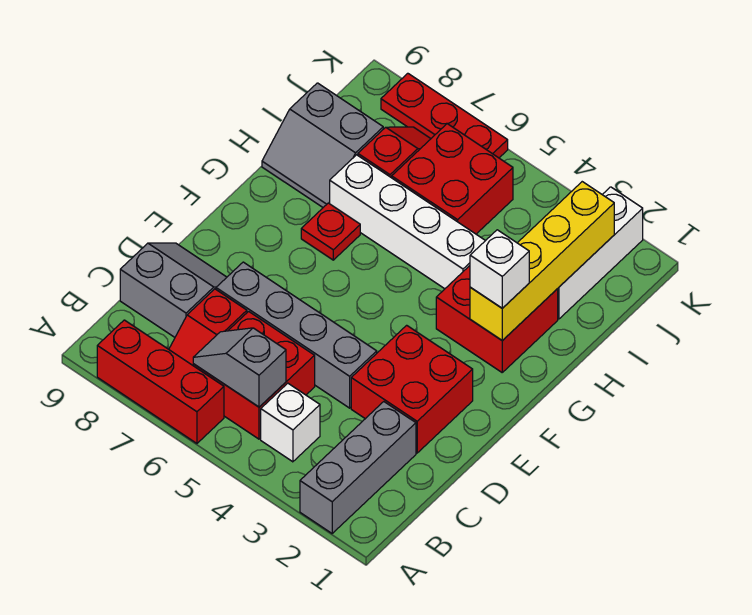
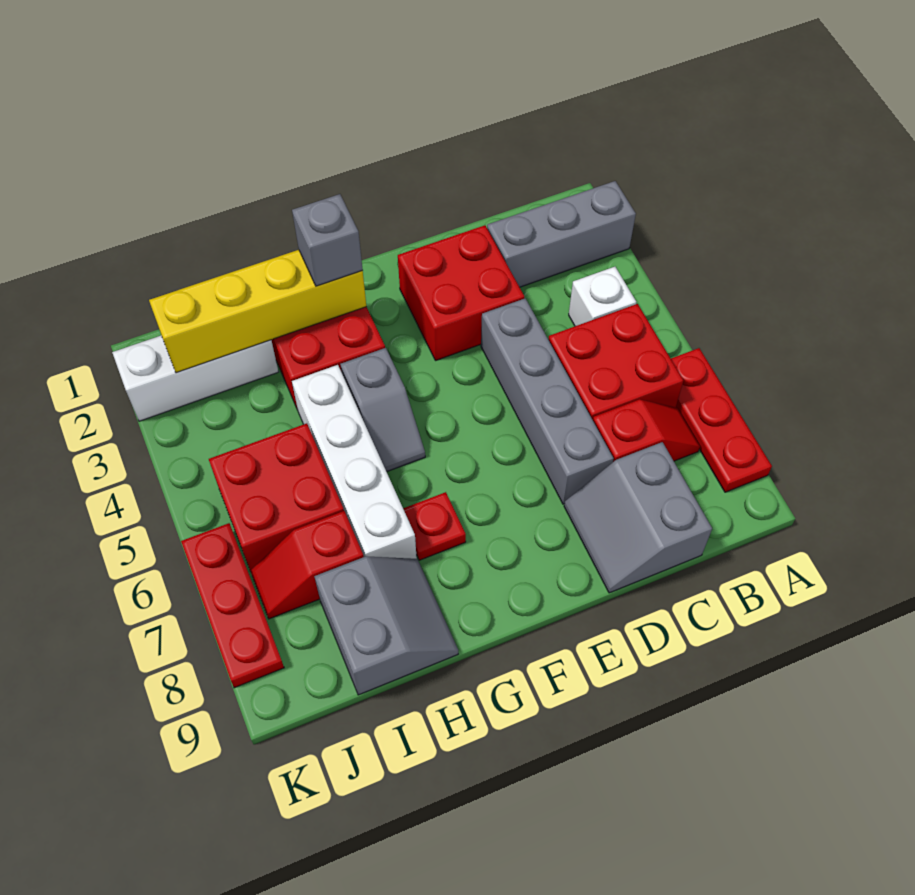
red brick A6:A8 level 1 -> red plate A6:A8 level 1
grey slope B5:B6 level 2 top 5 -> grey slope G4:G5 level 1 top 4
white brick G2 level 3 -> grey brick G2 level 3

